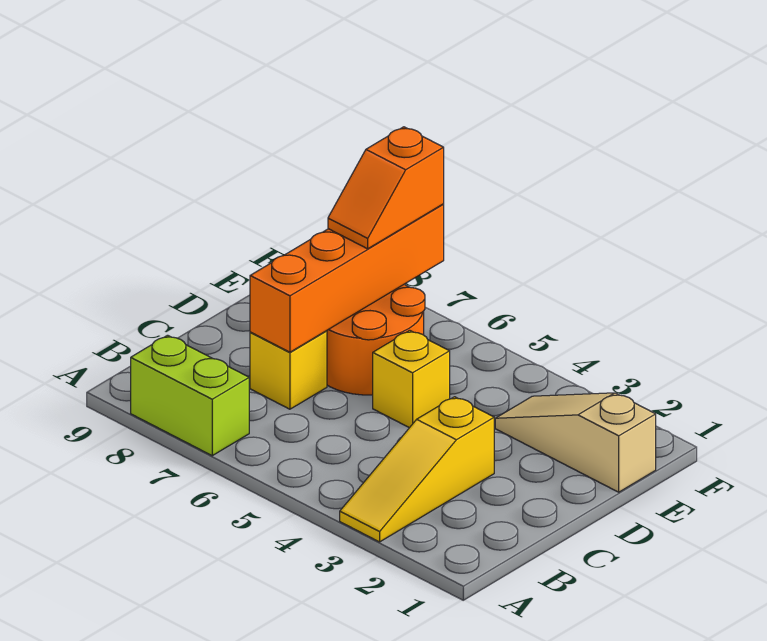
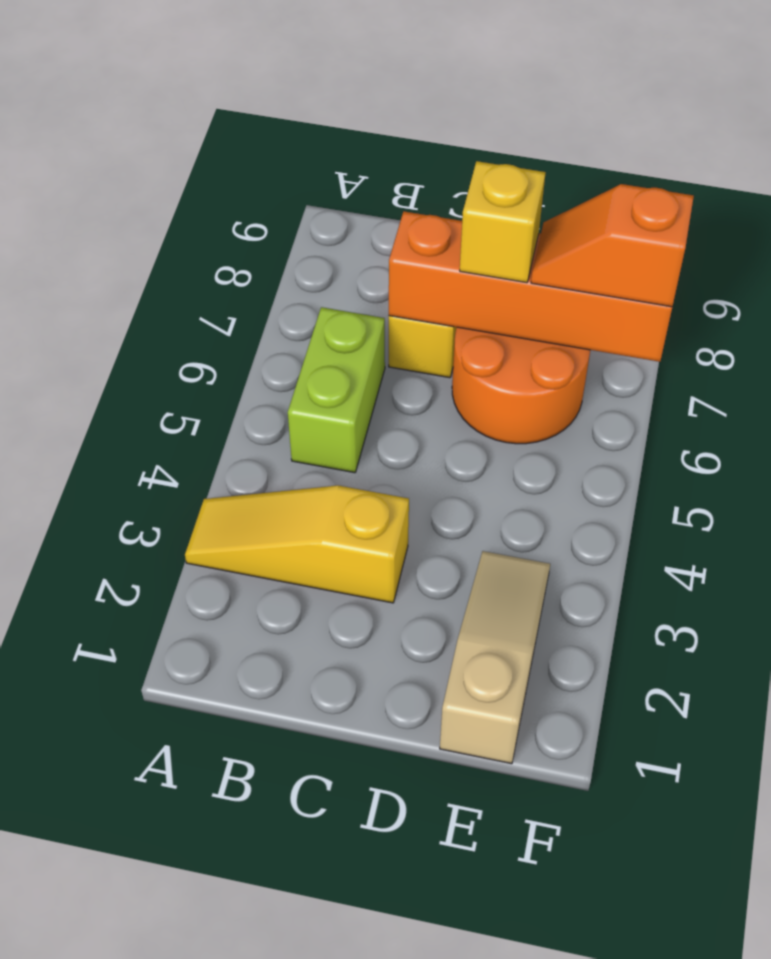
lime brick A7:A8 level 1 -> lime brick B5:B6 level 1
yellow brick D5 level 1 -> yellow brick D7 level 3

